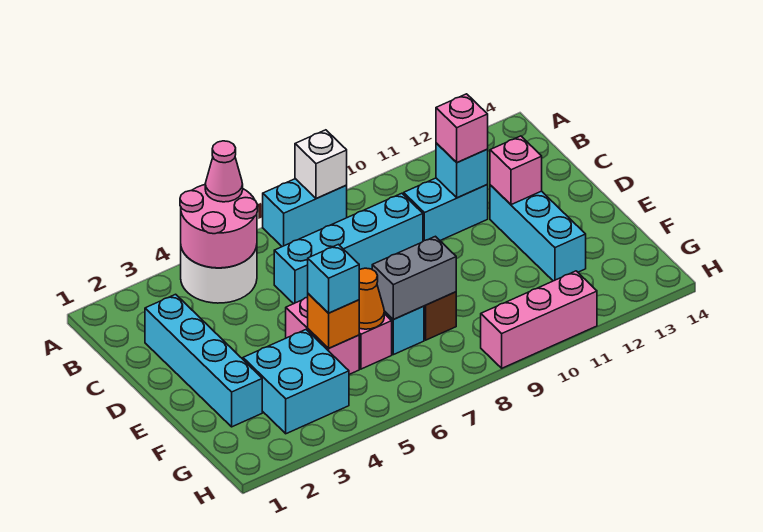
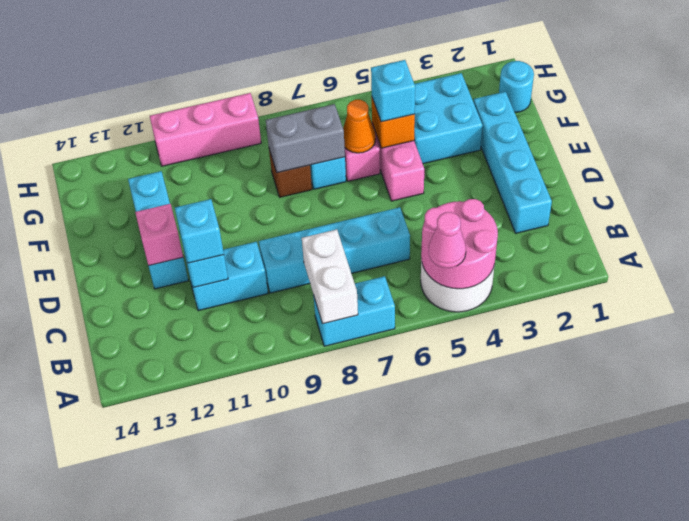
white brick A8 level 2 -> white brick A8:B8 level 2
pink brick C11 level 3 -> cyan brick C11 level 3
none -> cyan round brick G1 level 1

